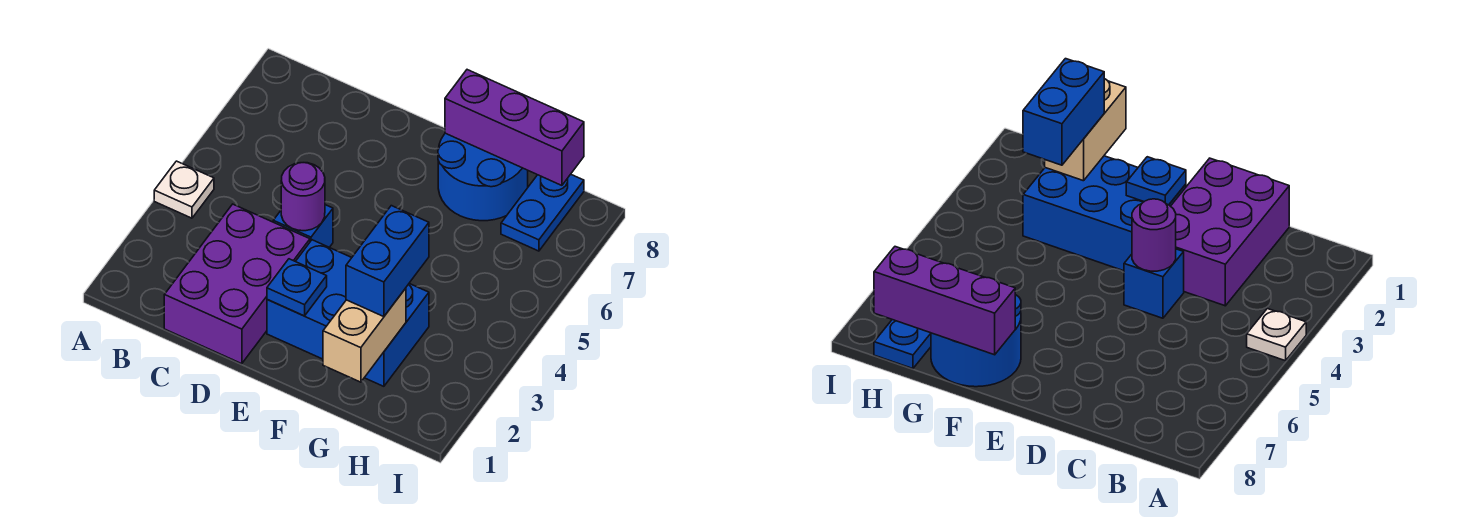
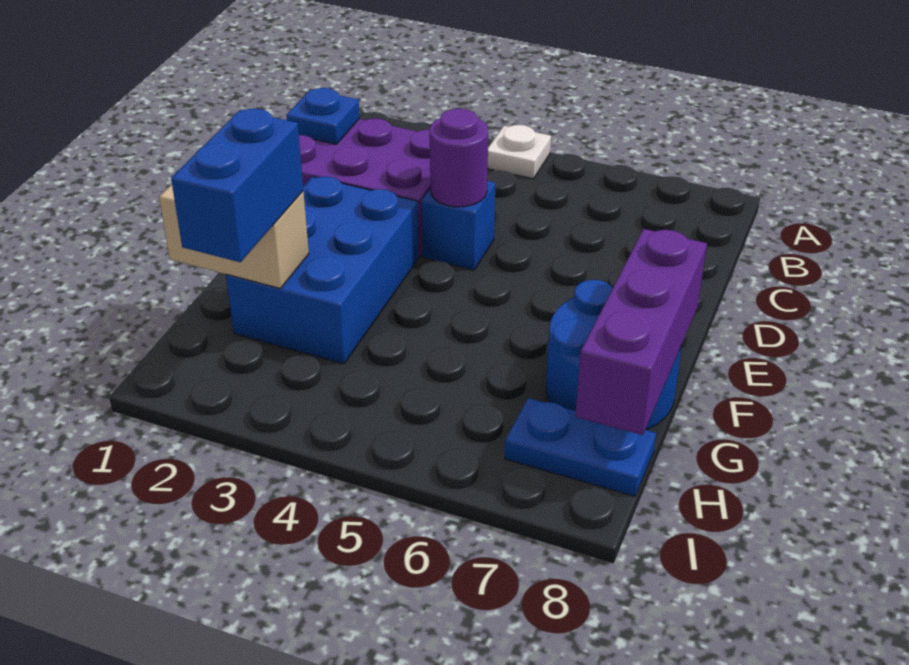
blue plate E2 level 2 -> blue plate C1 level 2
blue brick G2:G3 level 3 -> blue brick G2:H2 level 3

